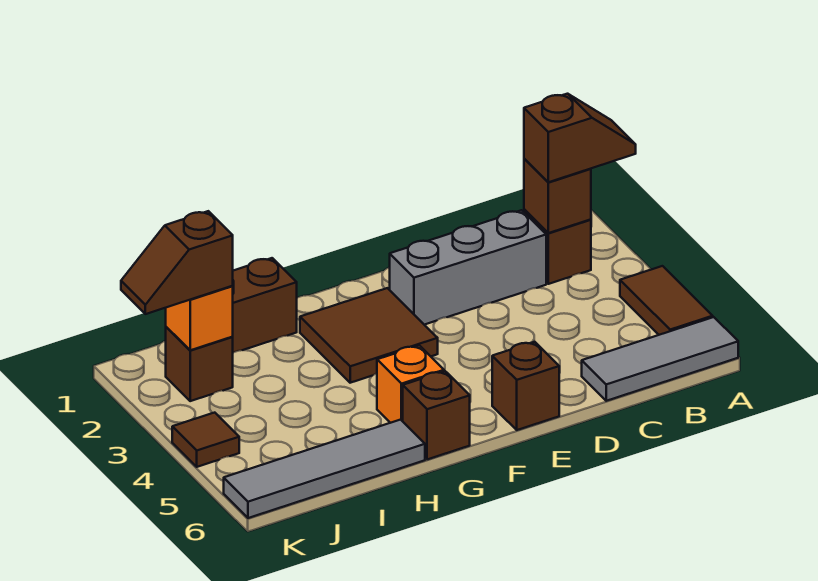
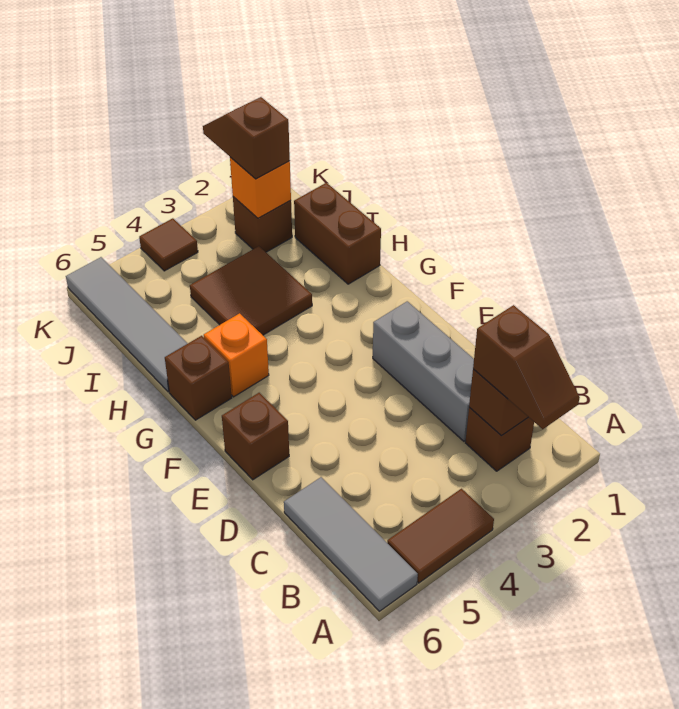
brown tile F2:G3 level 1 -> brown tile H3:I4 level 1

